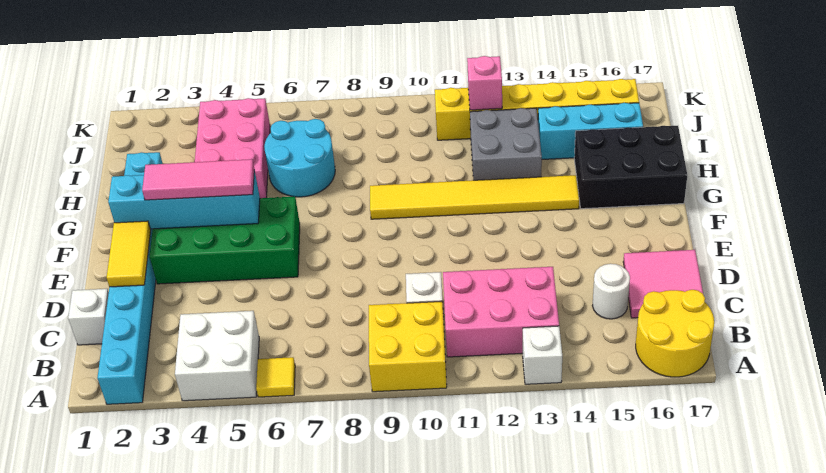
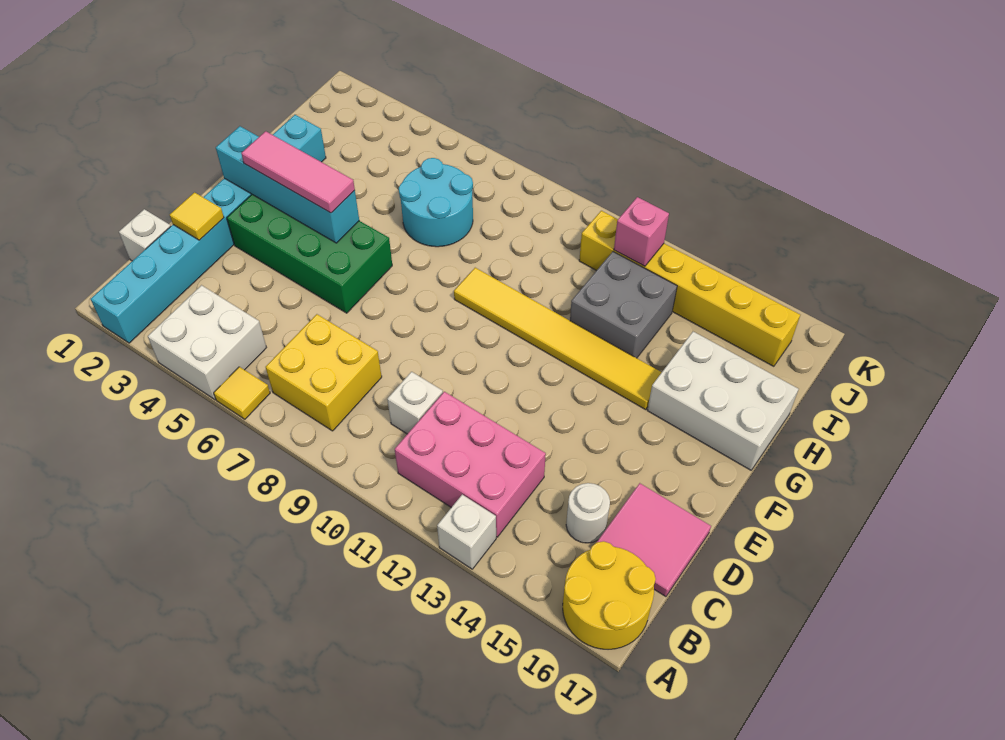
yellow brick A9:B10 level 1 -> yellow brick B7:C8 level 1
yellow tile D2:E2 level 2 -> yellow tile D2 level 2
black brick G15:H17 level 1 -> white brick G15:H17 level 1
pink brick H4:J5 level 1 -> none
cyan brick I14:I16 level 1 -> none

